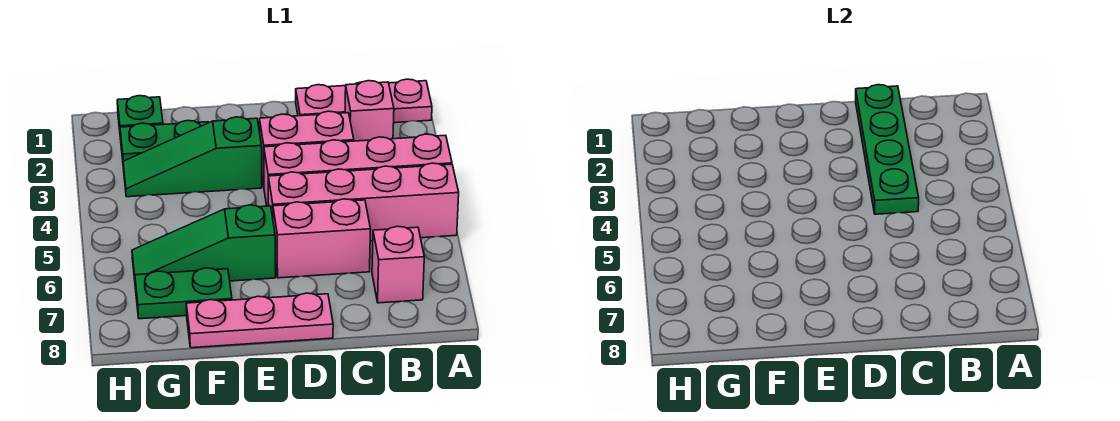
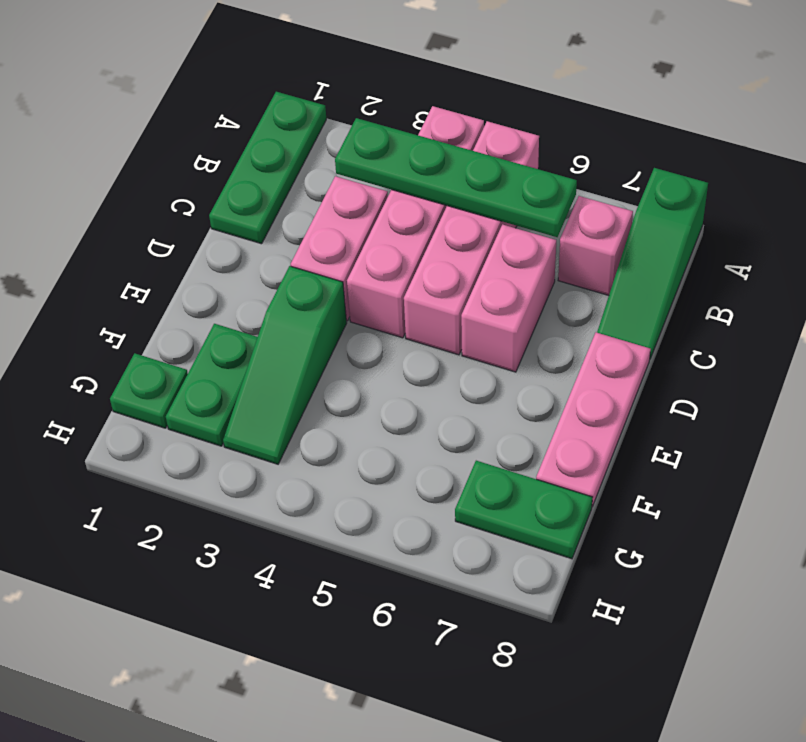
pink plate A1:C1 level 1 -> green plate A1:C1 level 1
pink brick B2 level 1 -> none
green plate C1:C4 level 2 -> green plate B3:B6 level 2
green slope E6:G6 level 1 top E -> green slope A8:C8 level 1 top A
green plate F7:G7 level 1 -> green plate G7:G8 level 1

